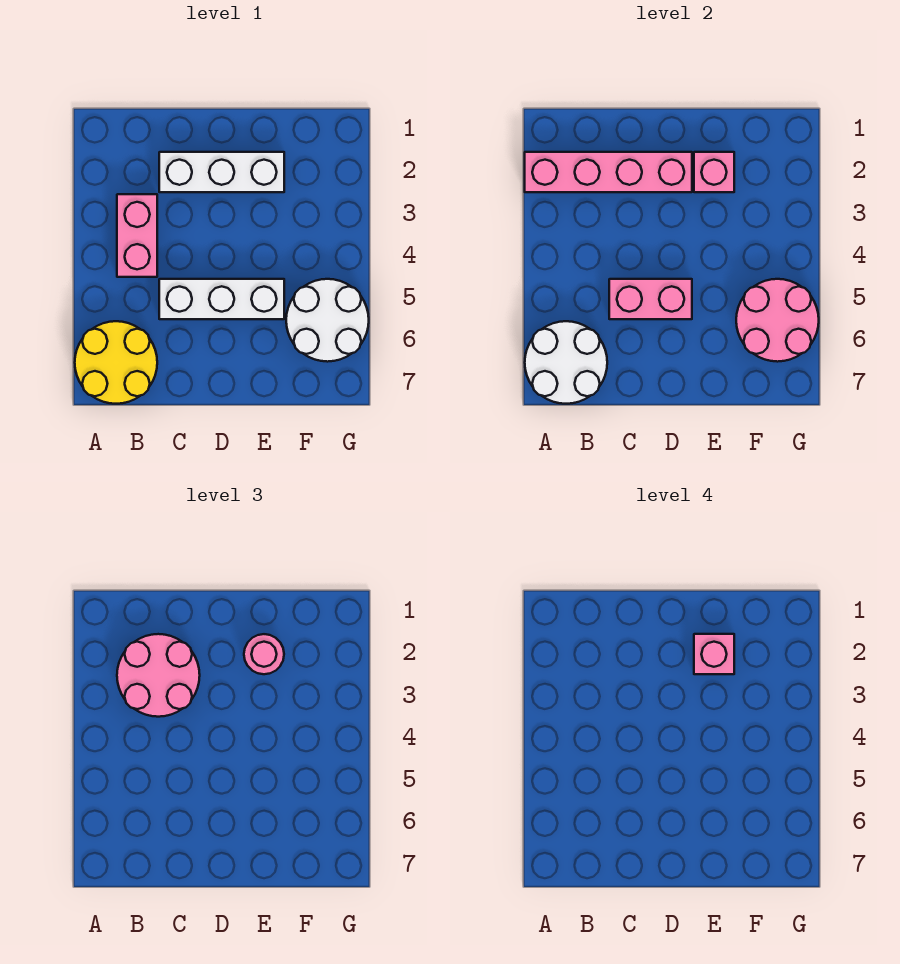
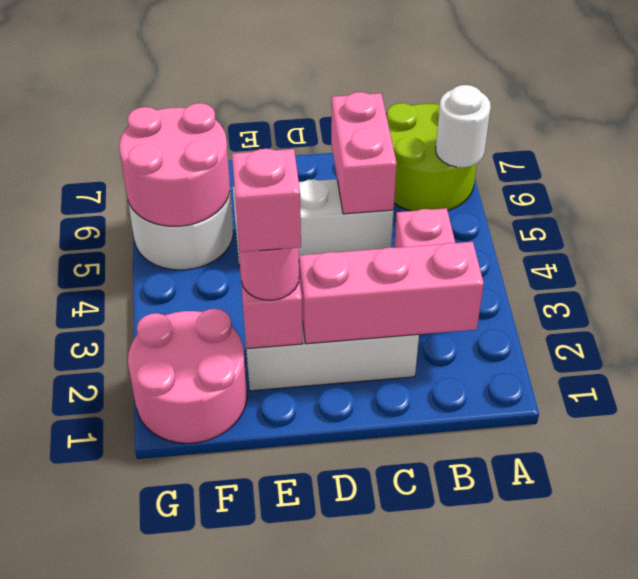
pink brick A2:D2 level 2 -> pink brick B2:D2 level 2
yellow round brick A6:B7 level 1 -> lime round brick A6:B7 level 1
white round brick A6:B7 level 2 -> white round brick A6 level 2
pink round brick B2:C3 level 3 -> pink round brick F1:G2 level 1
pink brick C5:D5 level 2 -> pink brick C5:C6 level 2

